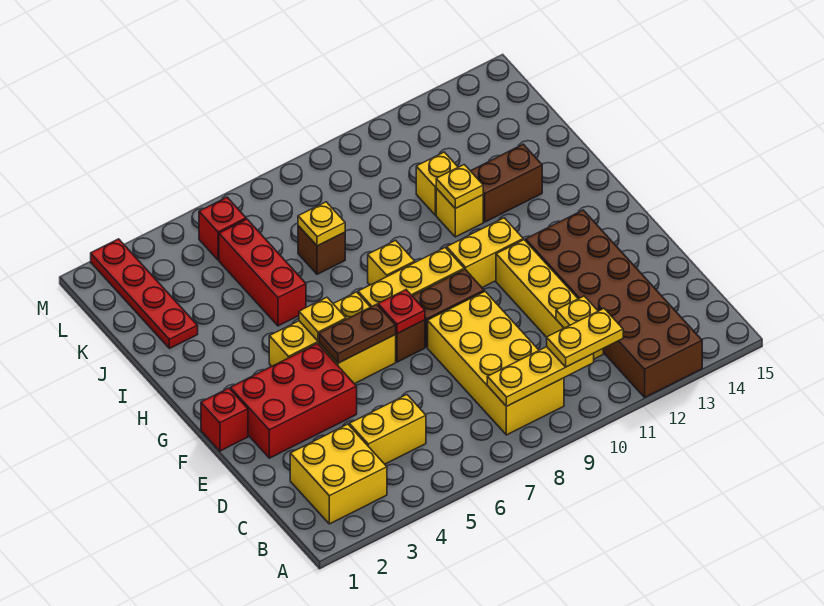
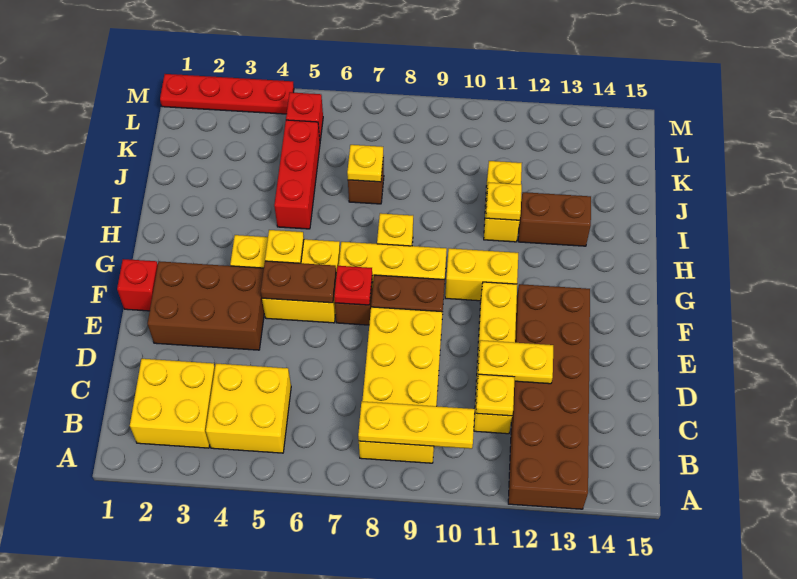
yellow plate B10:B11 level 3 -> yellow plate D11:D12 level 2
yellow brick C4:C5 level 1 -> yellow brick B4:C5 level 1
red brick E2:F4 level 1 -> brown brick E2:F4 level 1
red plate J2:M2 level 1 -> red plate M1:M4 level 1

